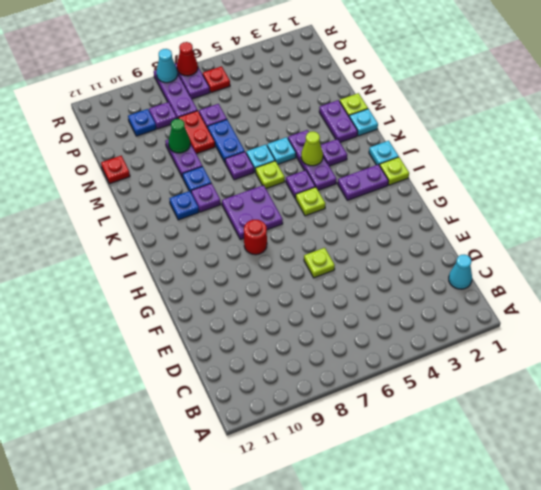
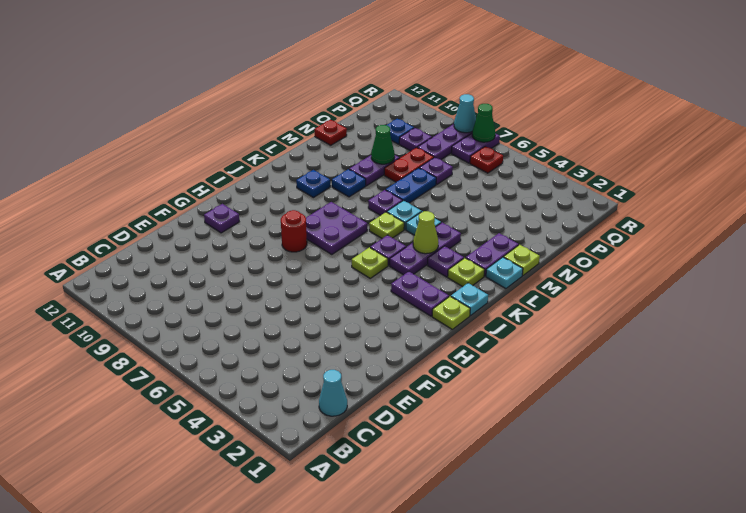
lime plate F6 level 1 -> lime plate K2 level 1
purple plate K9 level 1 -> purple plate G11 level 1
red cone R7 level 2 -> green cone R7 level 2

